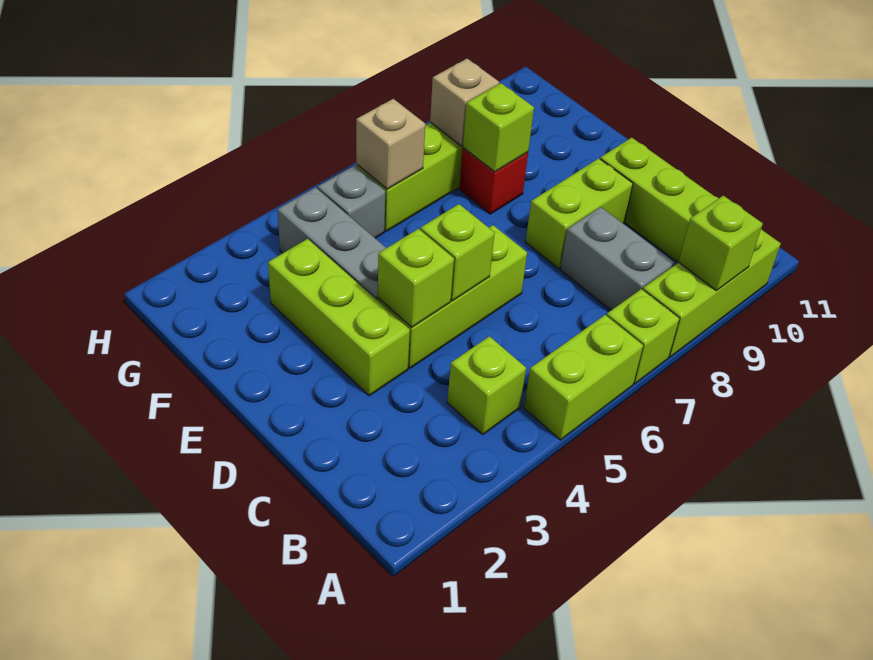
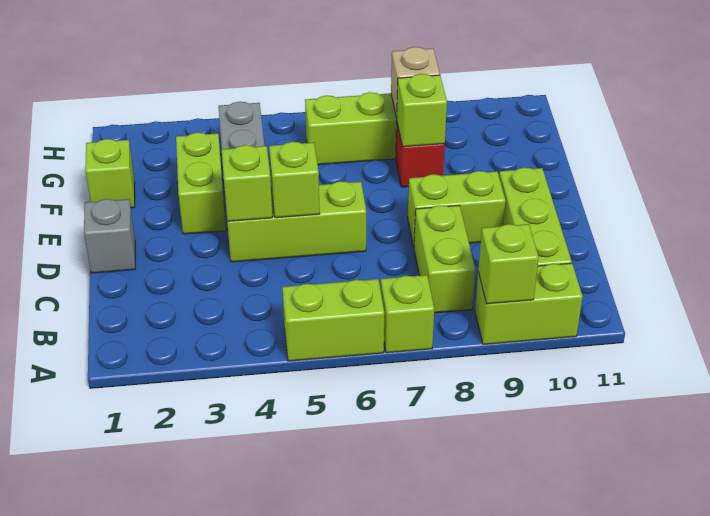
lime brick A8:A10 level 1 -> lime brick A9:A10 level 1
lime brick B4 level 1 -> lime brick F1 level 1
grey brick B8:C8 level 1 -> lime brick B8:C8 level 1
lime brick D3:F3 level 1 -> lime brick E3:F3 level 1
grey brick G5 level 1 -> grey brick D1 level 1
tan brick G6 level 2 -> none

